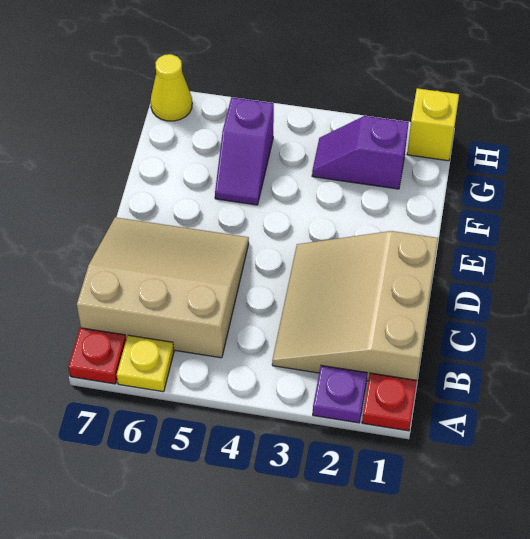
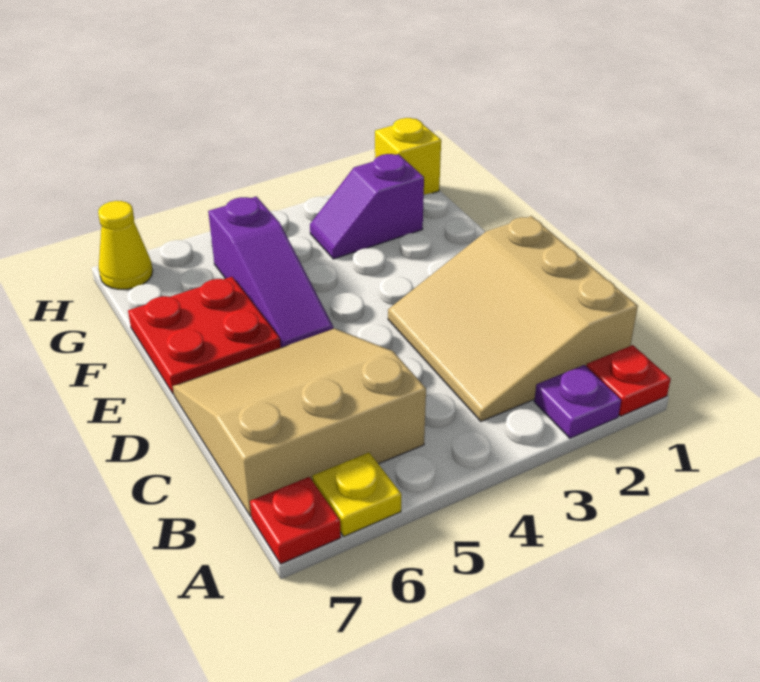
none -> red plate E6:F7 level 1
purple slope F5:G5 level 1 top G -> purple slope E5:G5 level 1 top G

